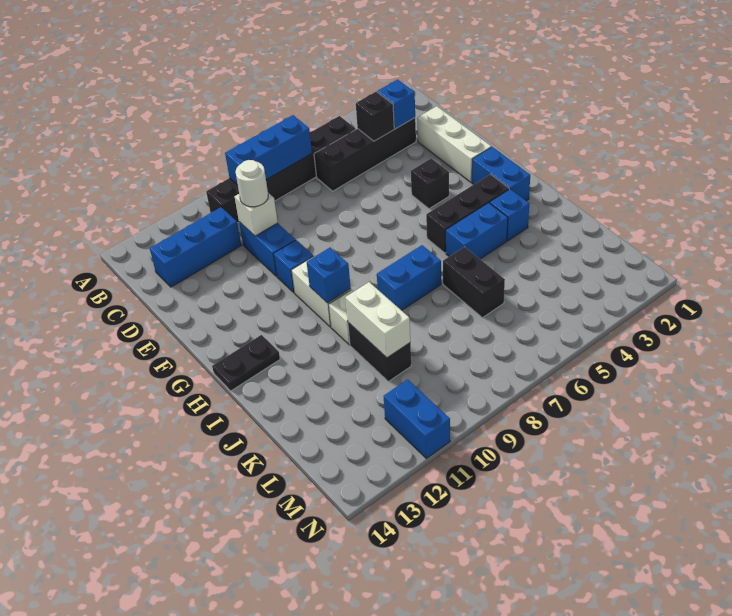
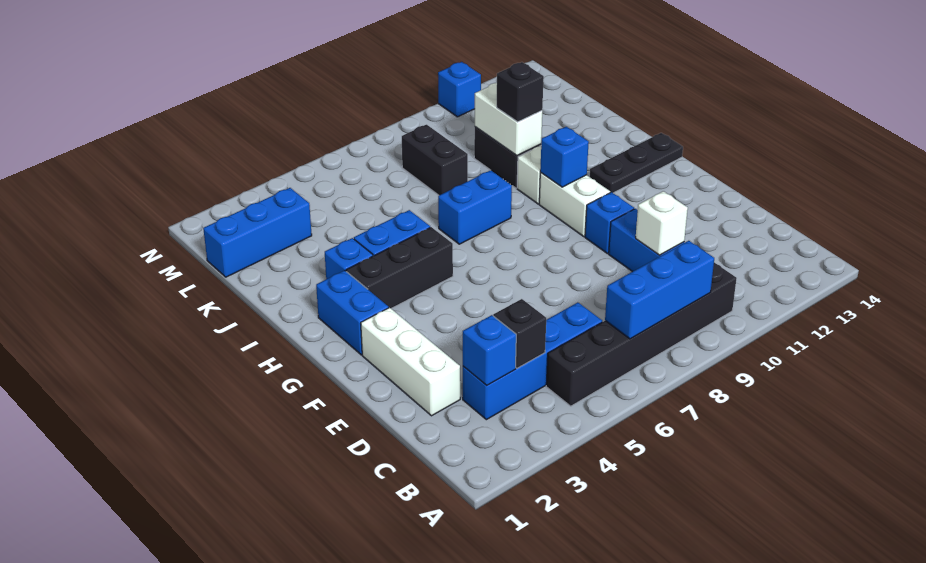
black brick C3:C6 level 1 -> blue brick C3:C6 level 1
blue brick C11:C13 level 1 -> blue brick L1:L3 level 1
white round brick D10 level 3 -> none
black brick F4 level 1 -> black brick J10 level 3
black plate H13:H14 level 1 -> black plate H12:H14 level 1
black brick J6:K6 level 1 -> black brick K8:L8 level 1
blue brick M11:N11 level 1 -> blue brick N11 level 1

